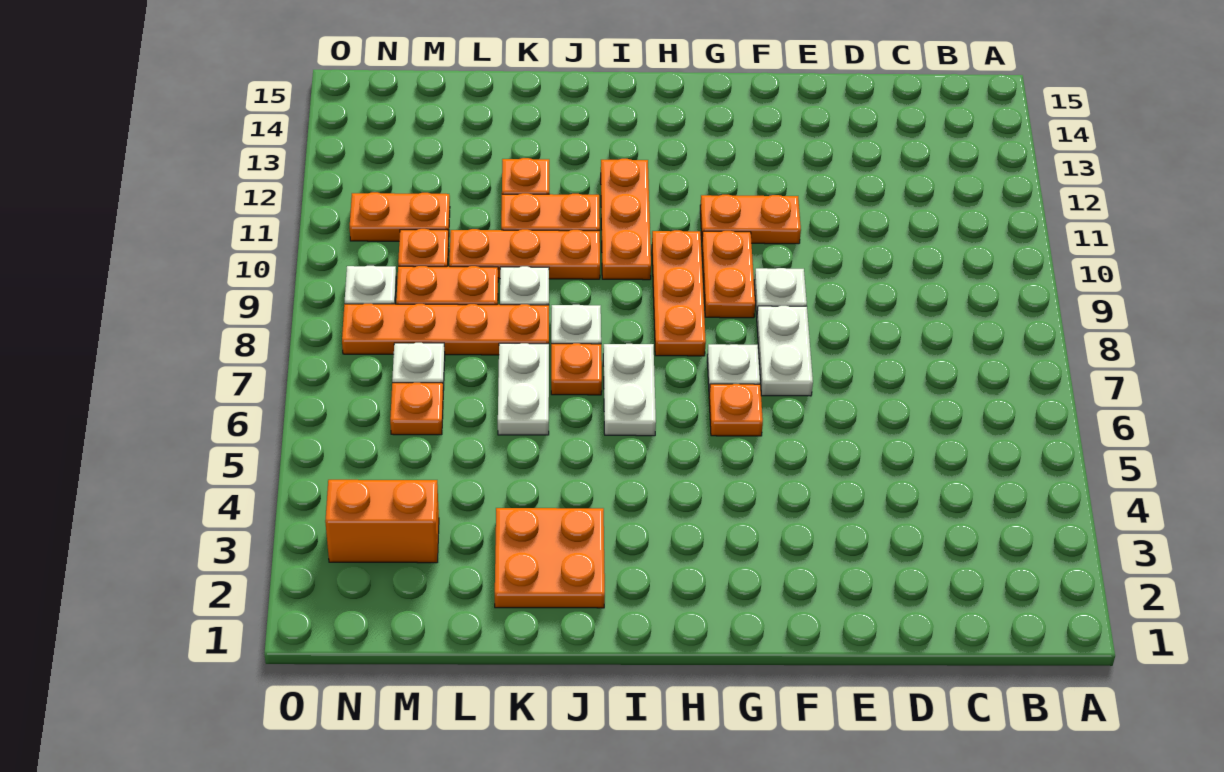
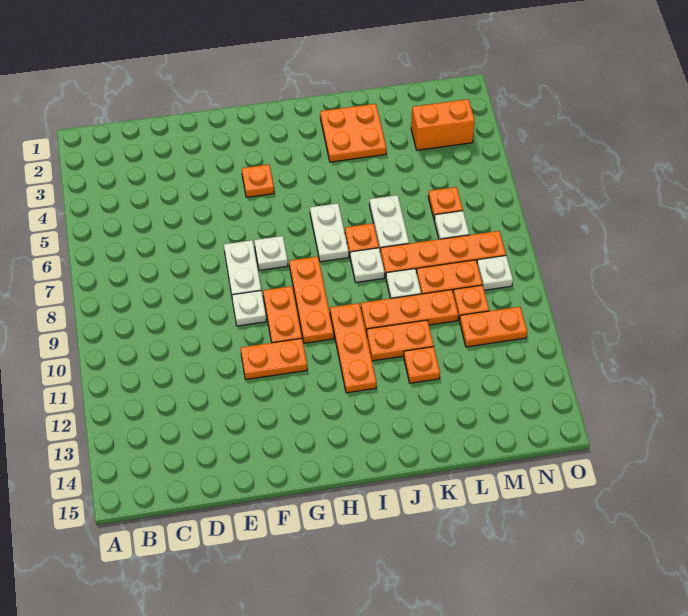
orange plate G6 level 1 -> orange plate G4 level 1

